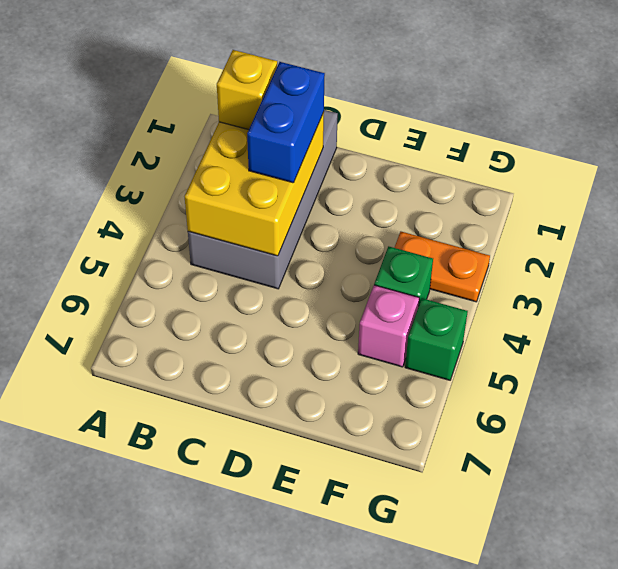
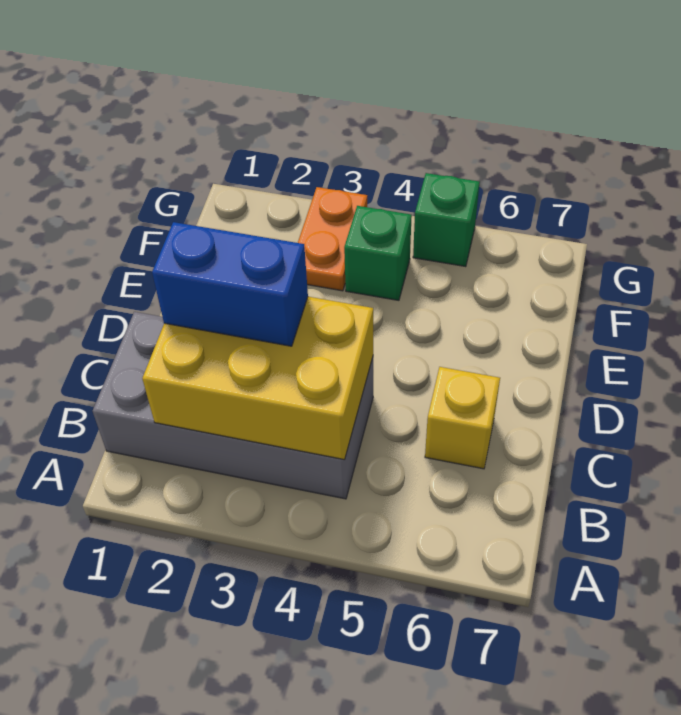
yellow brick B2 level 3 -> yellow brick C6 level 1
pink brick F5 level 1 -> none

